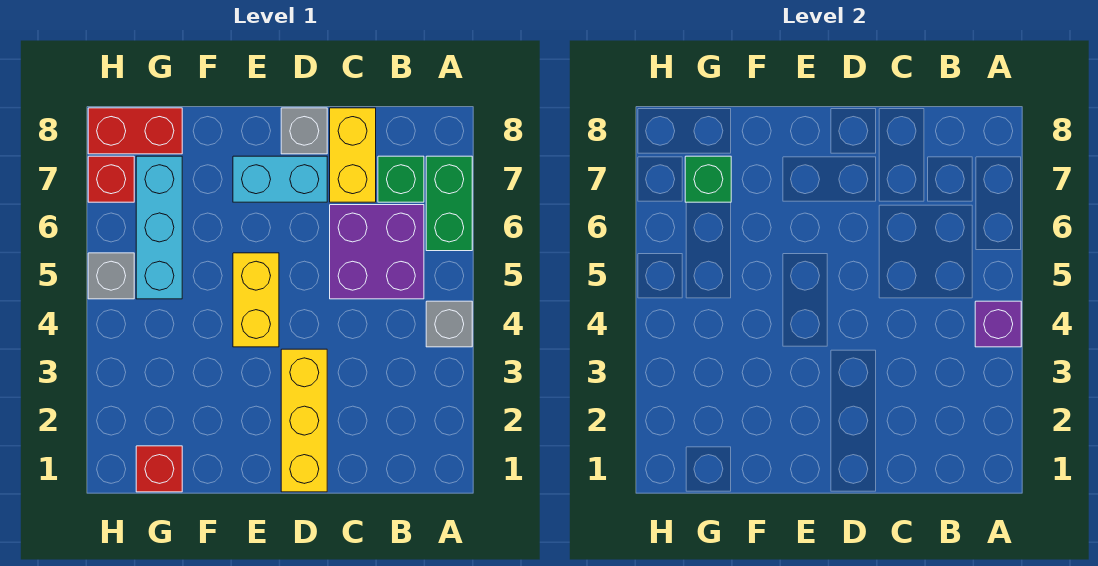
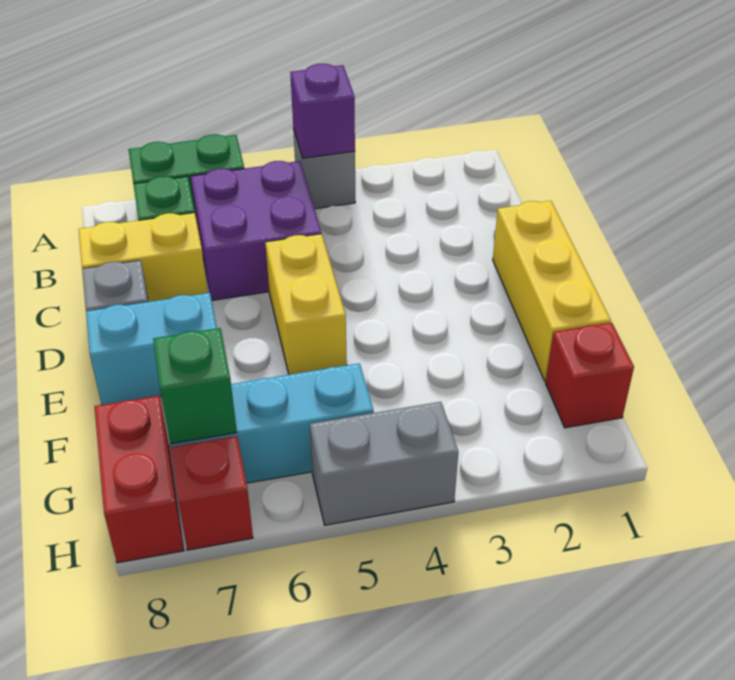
yellow brick D1:D3 level 1 -> yellow brick D1:F1 level 1
cyan brick D7:E7 level 1 -> cyan brick E7:E8 level 1
yellow brick E4:E5 level 1 -> yellow brick D5:E5 level 1
grey brick H5 level 1 -> grey brick H4:H5 level 1

